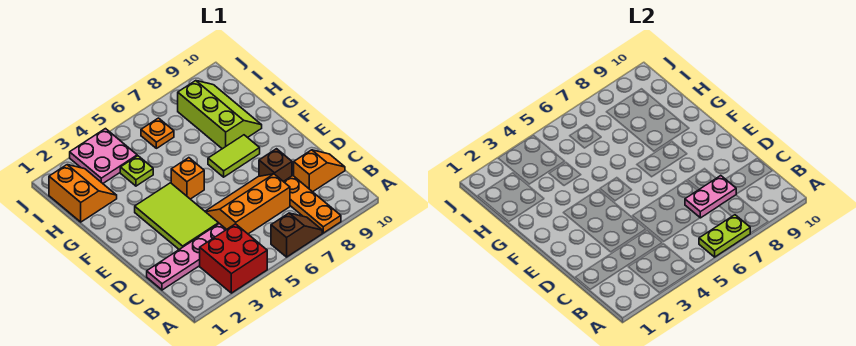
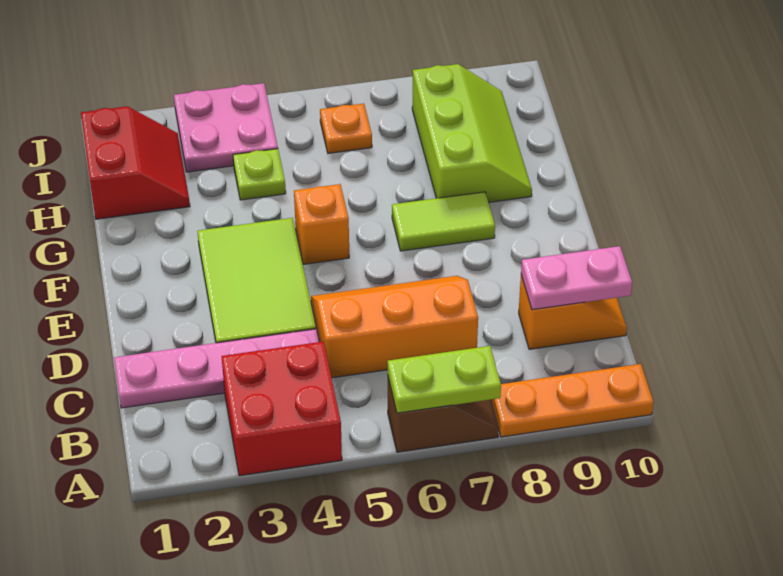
orange plate A8:C8 level 1 -> orange plate A8:A10 level 1
pink plate C7:C8 level 2 -> pink plate C9:C10 level 2
brown brick D8 level 1 -> none
orange slope H1:I2 level 1 top 1 -> red slope H1:I2 level 1 top 1

